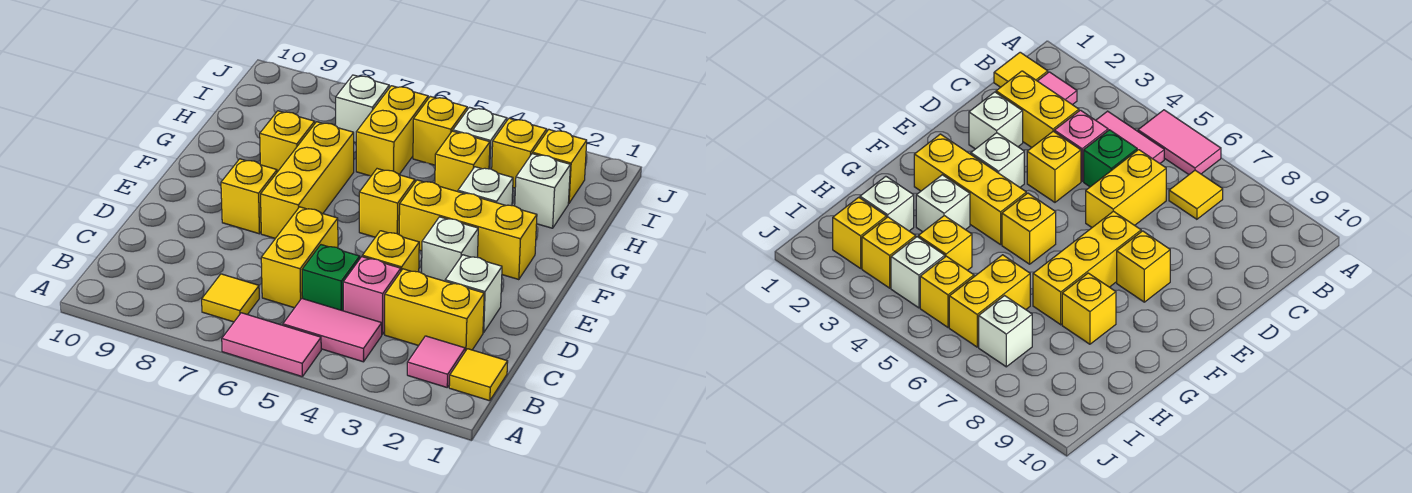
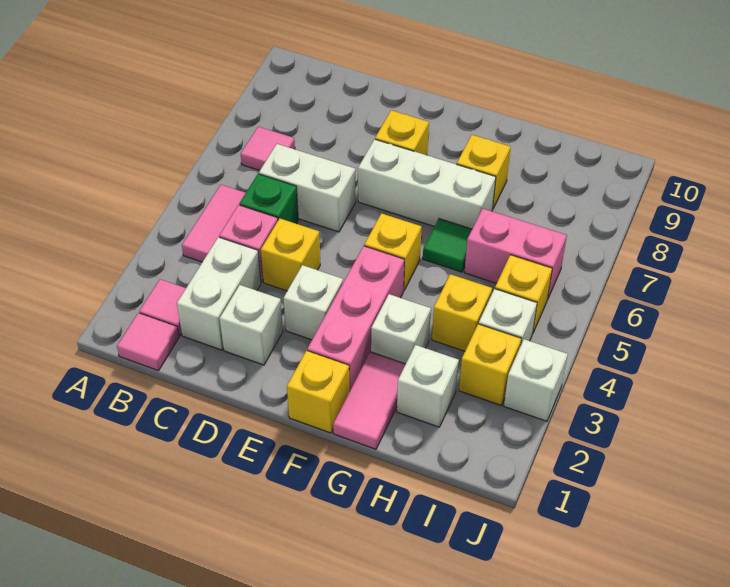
pink tile A5:A6 level 1 -> pink tile G1:G2 level 1
yellow tile B1 level 1 -> pink tile B1 level 1
yellow tile B7 level 1 -> pink tile B7 level 1
yellow brick C2:C3 level 1 -> white brick C2:C3 level 1
yellow brick C6:D6 level 1 -> white brick C6:D6 level 1
yellow brick E7:G7 level 1 -> white brick E7:G7 level 1
yellow brick F2:F4 level 1 -> pink brick F2:F4 level 1
none -> green tile G6 level 1
yellow brick H6:I6 level 1 -> pink brick H6:I6 level 1
yellow brick I2 level 1 -> yellow brick F1 level 1
white brick I7 level 1 -> white brick J3 level 1

